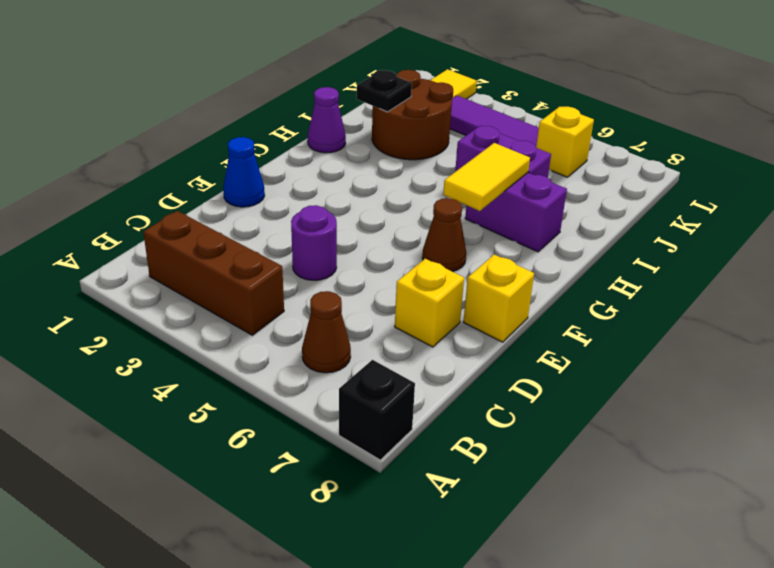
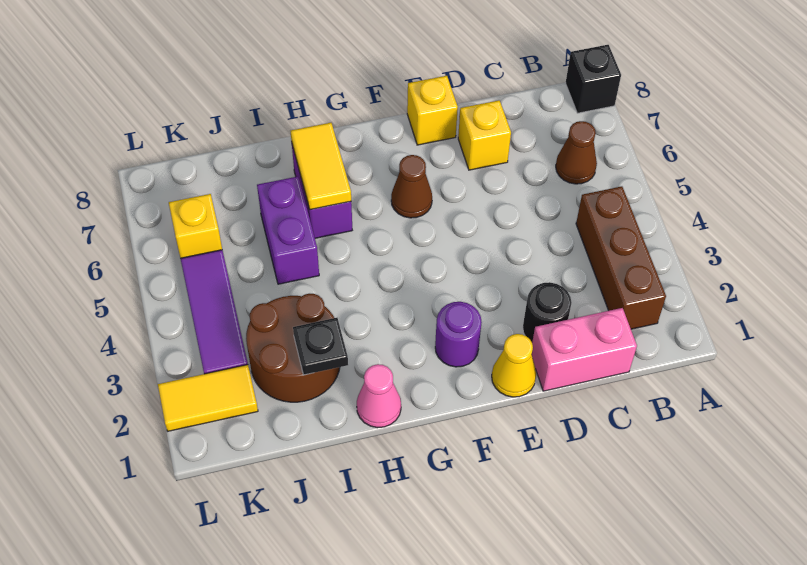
none -> pink brick C1:D1 level 1
none -> black round brick D2 level 1
purple round brick D4 level 1 -> purple round brick F2 level 1
blue cone E1 level 1 -> yellow cone E1 level 1
yellow tile G6:H6 level 2 -> yellow tile H6:H7 level 2
purple cone H1 level 1 -> pink cone H1 level 1

